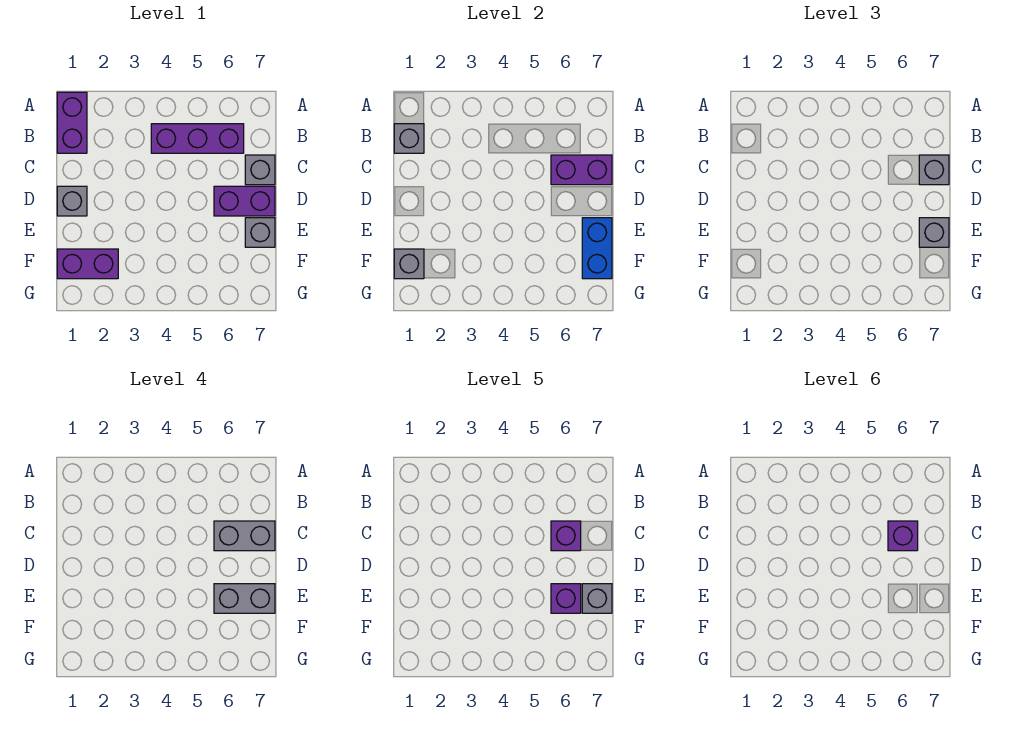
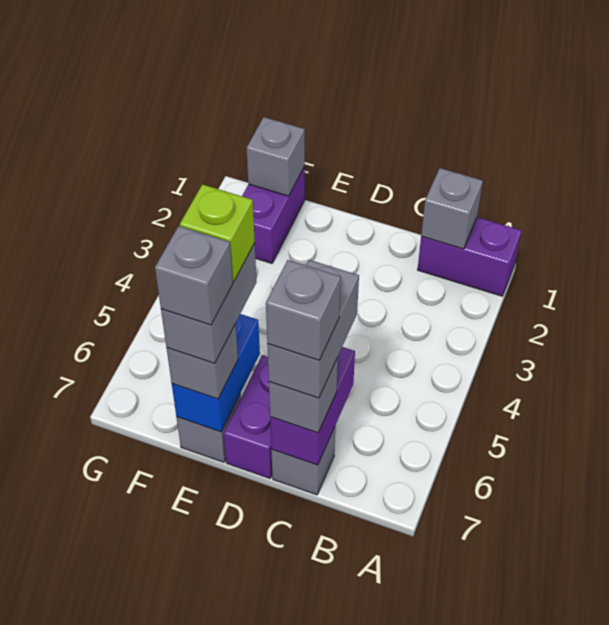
purple brick B4:B6 level 1 -> none
purple brick C6 level 5 -> none
purple brick C6 level 6 -> none
grey brick D1 level 1 -> grey brick C7 level 5
purple brick E6 level 5 -> lime brick E6 level 5
blue brick E7:F7 level 2 -> blue brick E6:E7 level 2

